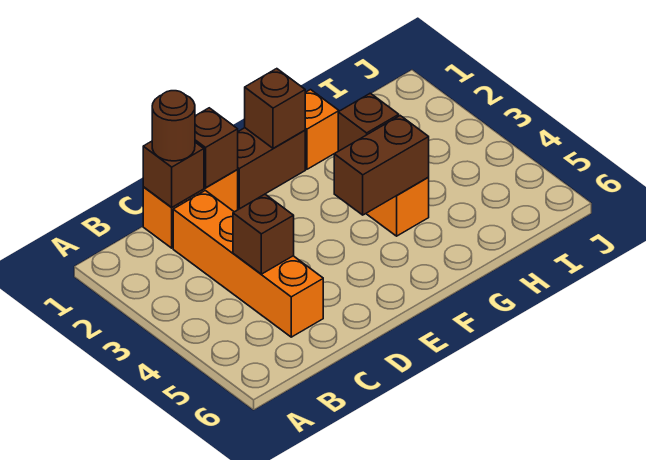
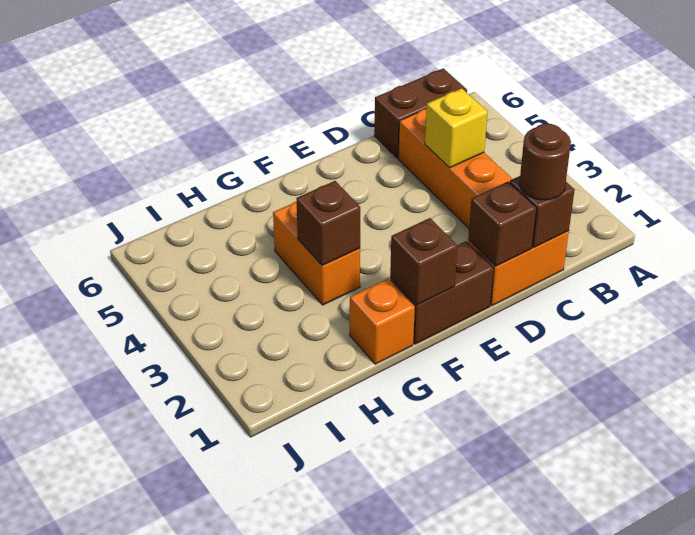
brown brick C4 level 2 -> yellow brick C4 level 2
brown brick F4:G4 level 2 -> brown brick B6:C6 level 1

